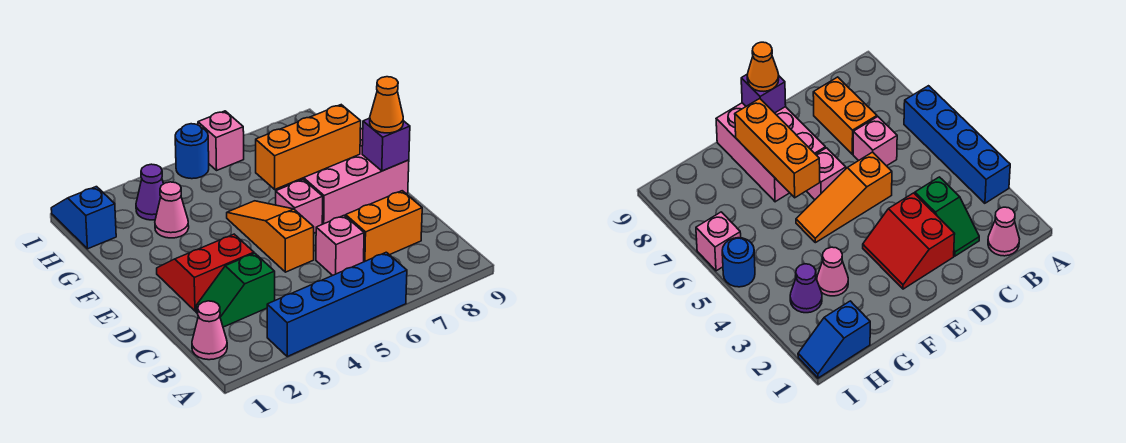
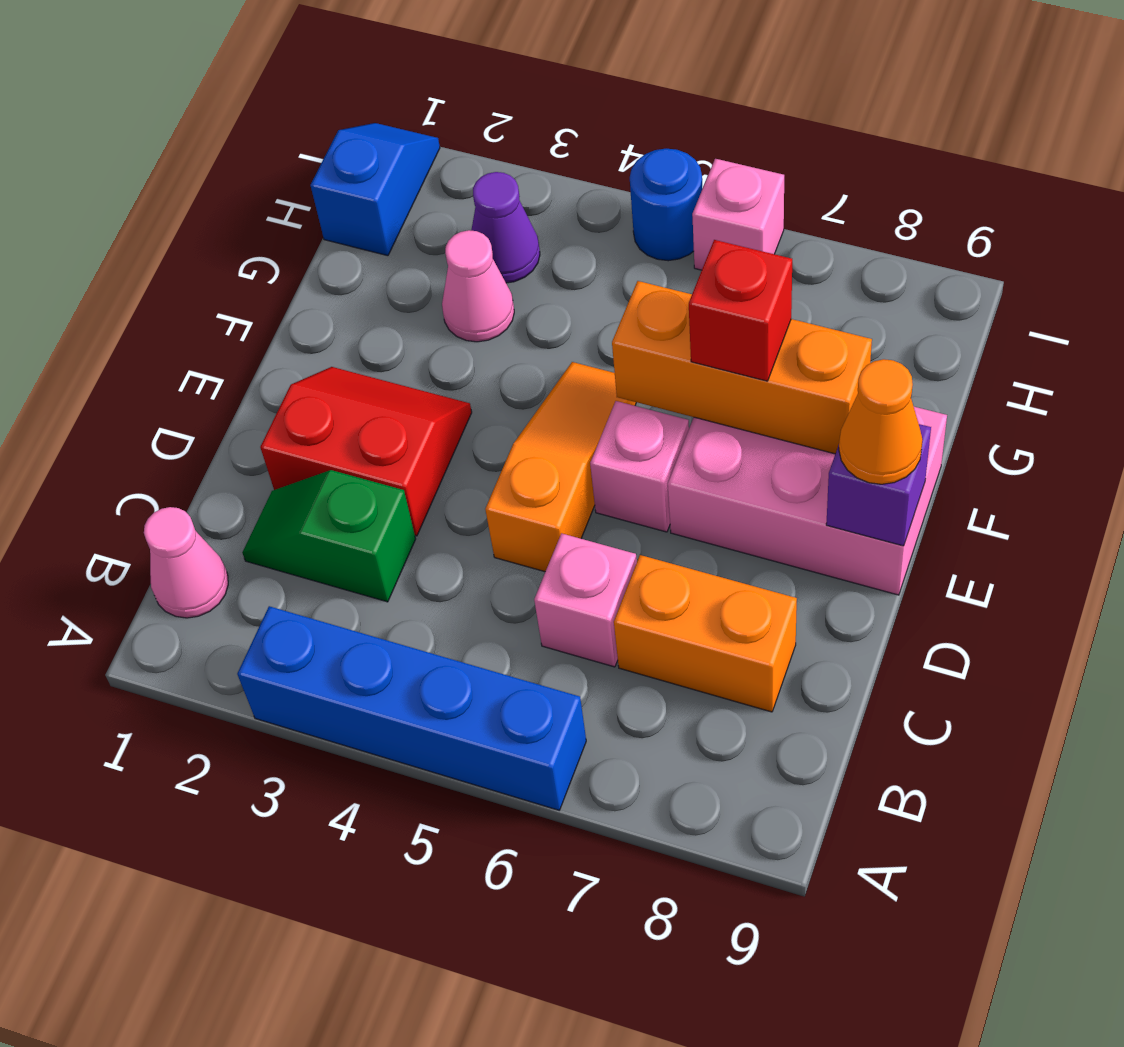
none -> red brick F7 level 3

